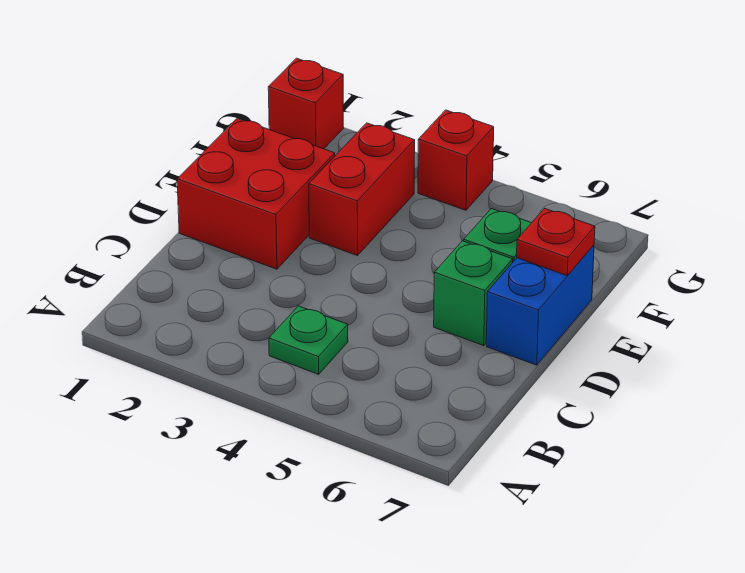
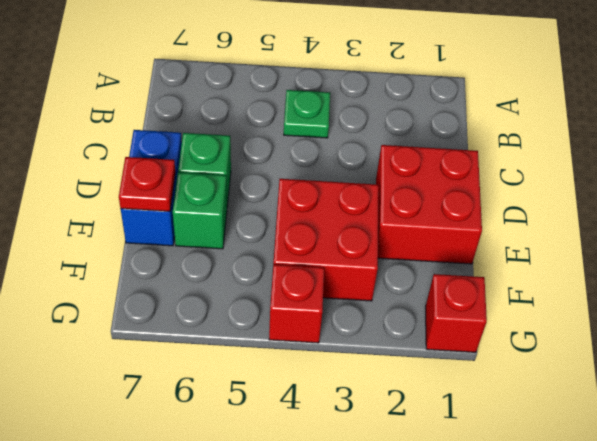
red brick E3:F3 level 1 -> red brick E3:F4 level 1

